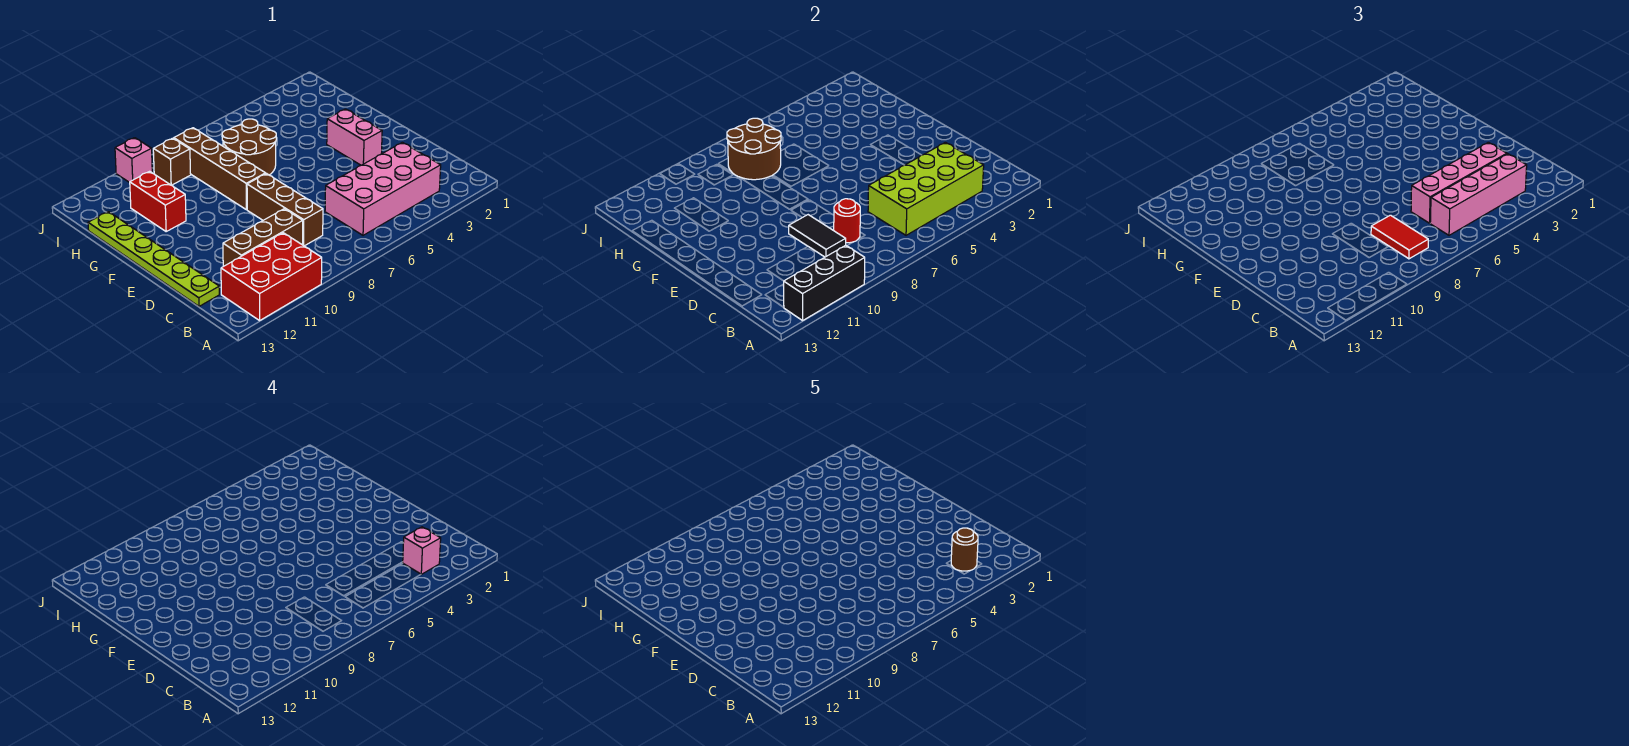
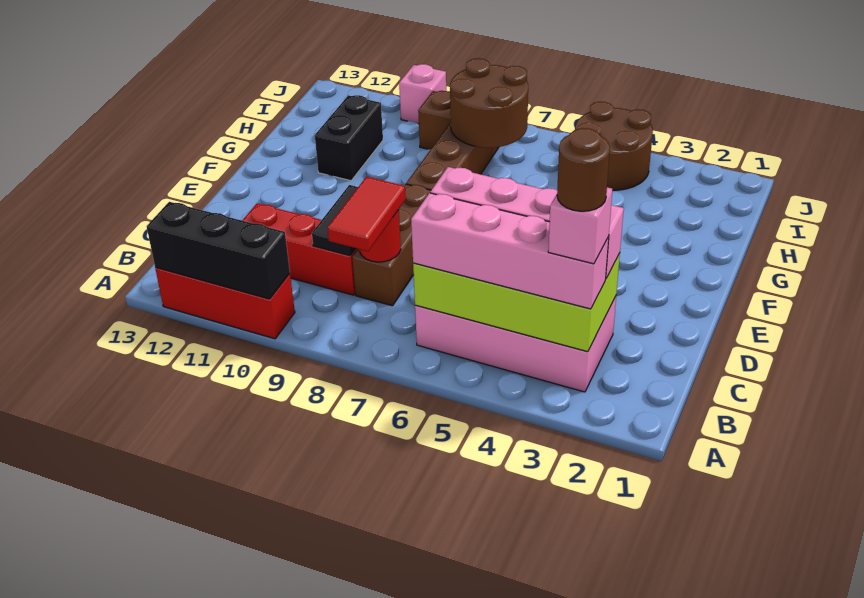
red brick A10:B12 level 1 -> red brick A10:A12 level 1
brown brick C9:C11 level 1 -> red brick C9:C11 level 1
lime plate C13:H13 level 1 -> none
pink brick E3:F3 level 1 -> none
brown round brick G6:H7 level 1 -> brown round brick I4:J5 level 1
red brick G11:H11 level 1 -> black brick G11:H11 level 1

